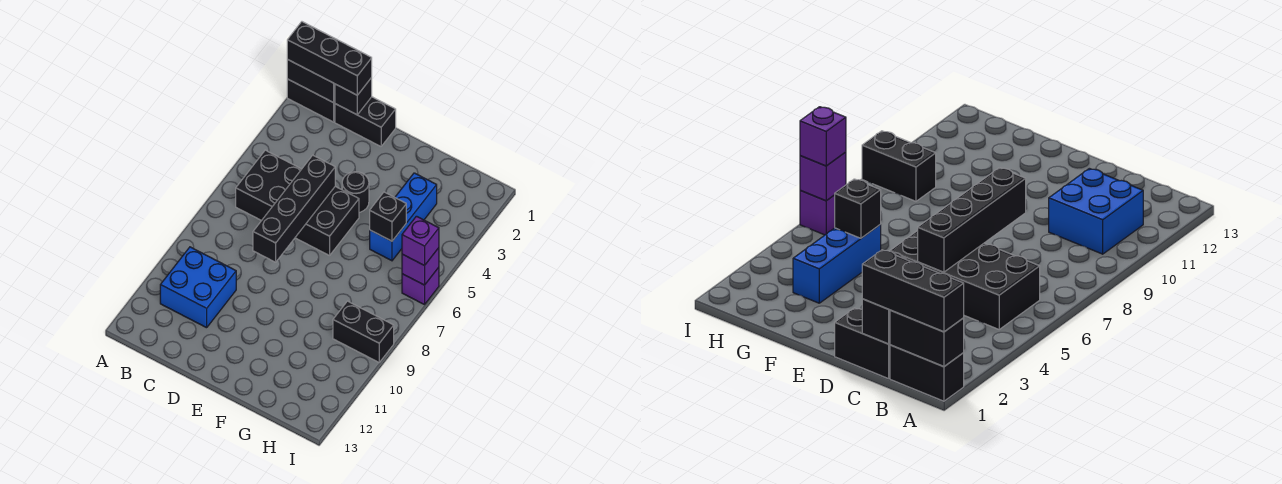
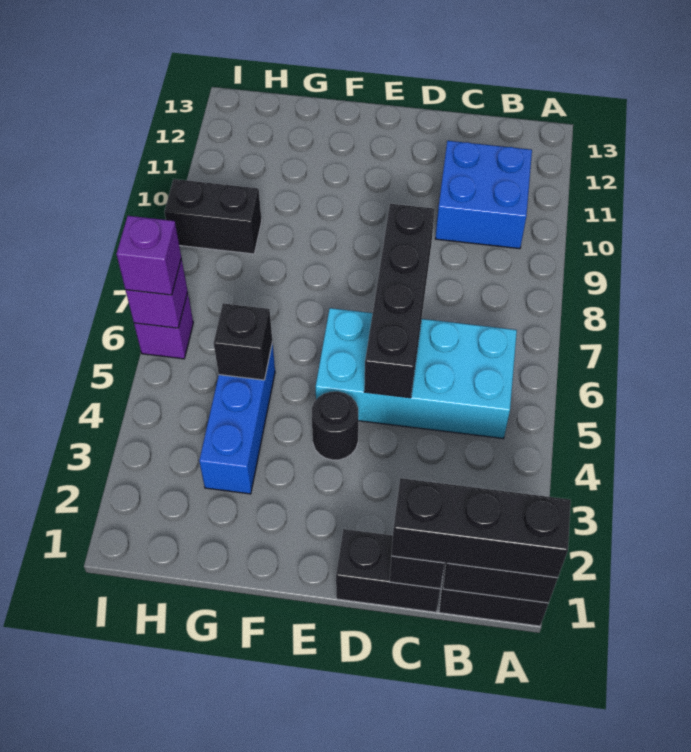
black brick B5:E6 level 1 -> cyan brick B5:E6 level 1

